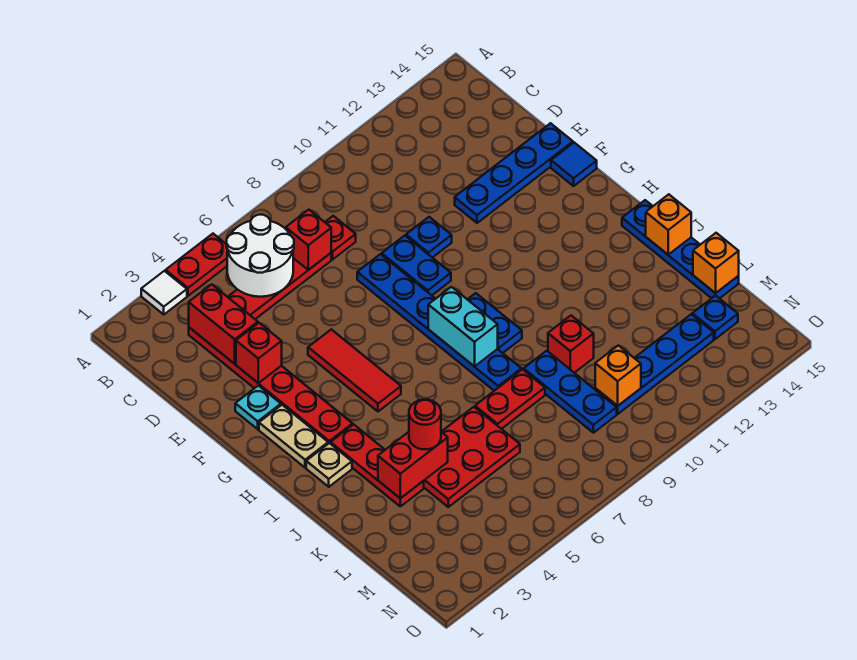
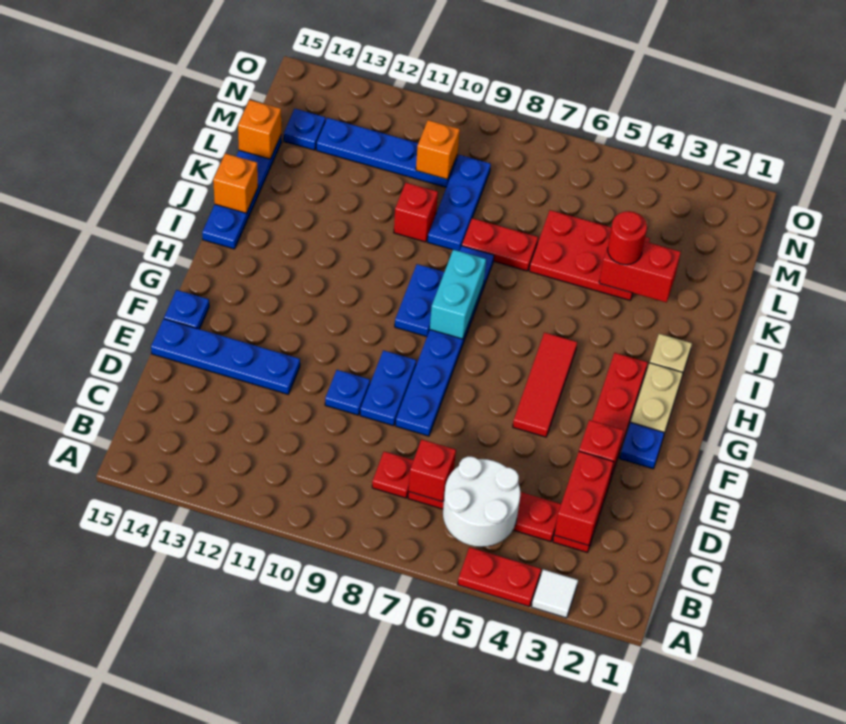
cyan plate F2 level 1 -> blue plate F2 level 1
blue tile F15 level 1 -> blue plate F15 level 1
red plate I3:K3 level 1 -> none

